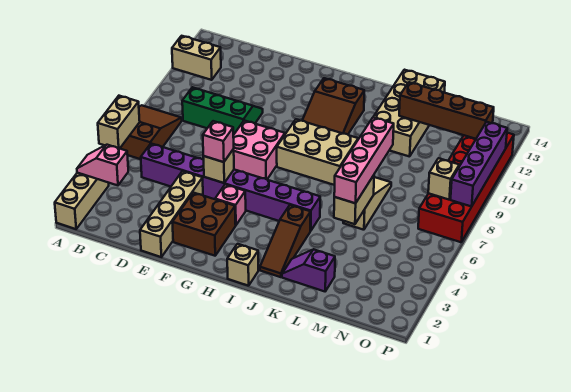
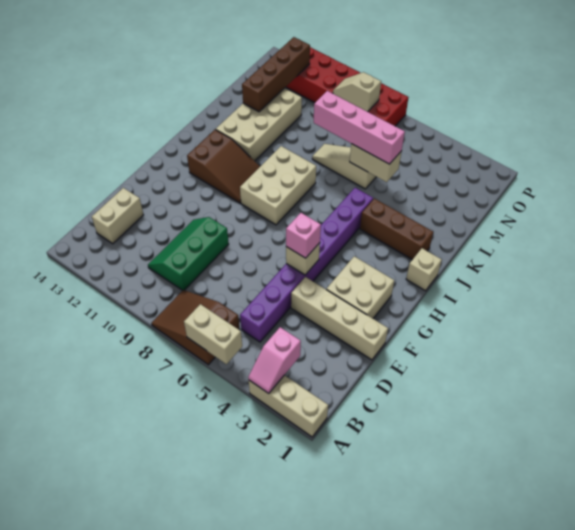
tan brick A12:B12 level 1 -> tan brick C13:D13 level 1
brown brick F2:G3 level 1 -> tan brick F2:G3 level 1
pink brick F7:G8 level 1 -> none
pink brick G4 level 1 -> none
brown slope J2:J4 level 1 top 4 -> brown brick J2:J4 level 1
purple slope K2:L2 level 1 top L -> none
tan brick K11:L14 level 1 -> tan brick J11:M12 level 1
purple brick P8:P11 level 2 -> none

